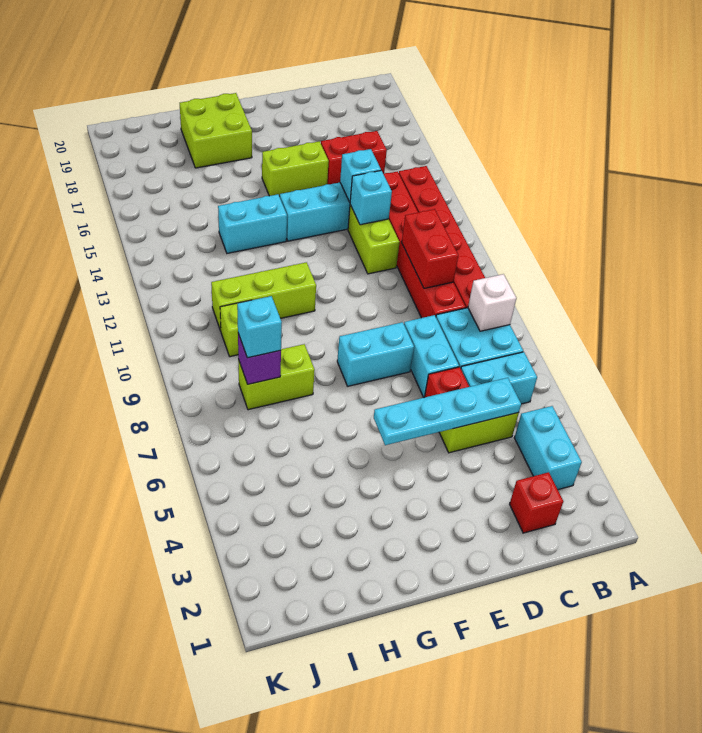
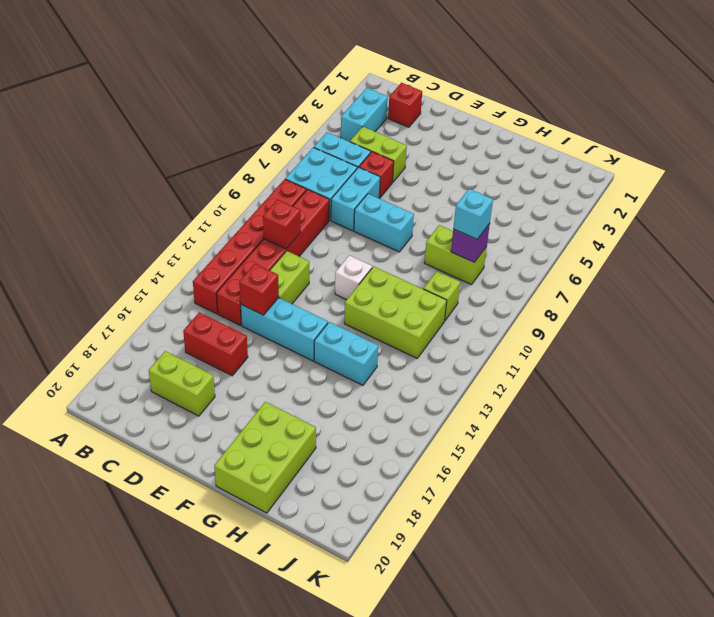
white brick B8 level 2 -> white brick F11 level 1
cyan plate C5:F5 level 2 -> none
red brick C10:C11 level 2 -> red brick C11 level 2
cyan brick D13 level 2 -> none
cyan brick D14 level 2 -> red brick D14 level 2
lime brick E16:F16 level 1 -> lime brick C18:D18 level 1
lime brick G11:I11 level 1 -> lime brick G11:I12 level 1
lime brick G18:H19 level 1 -> lime brick G18:H20 level 1

